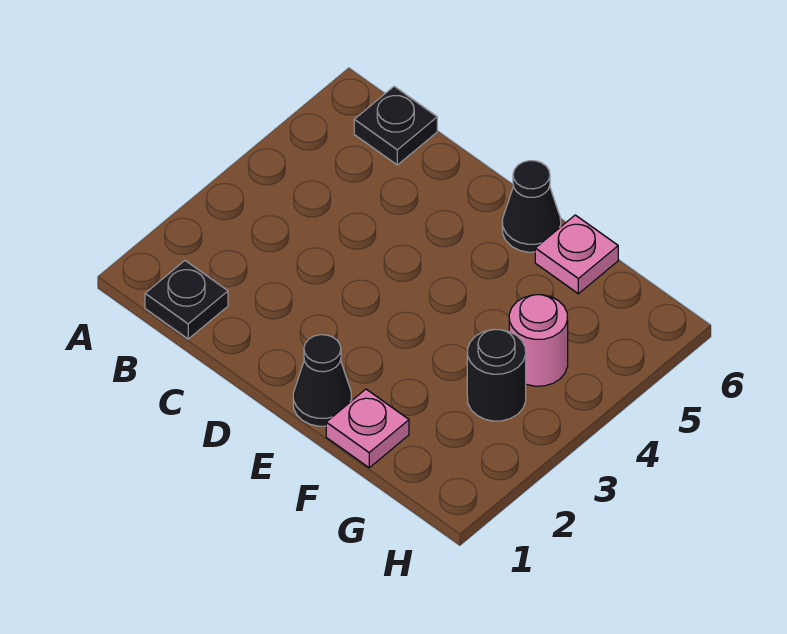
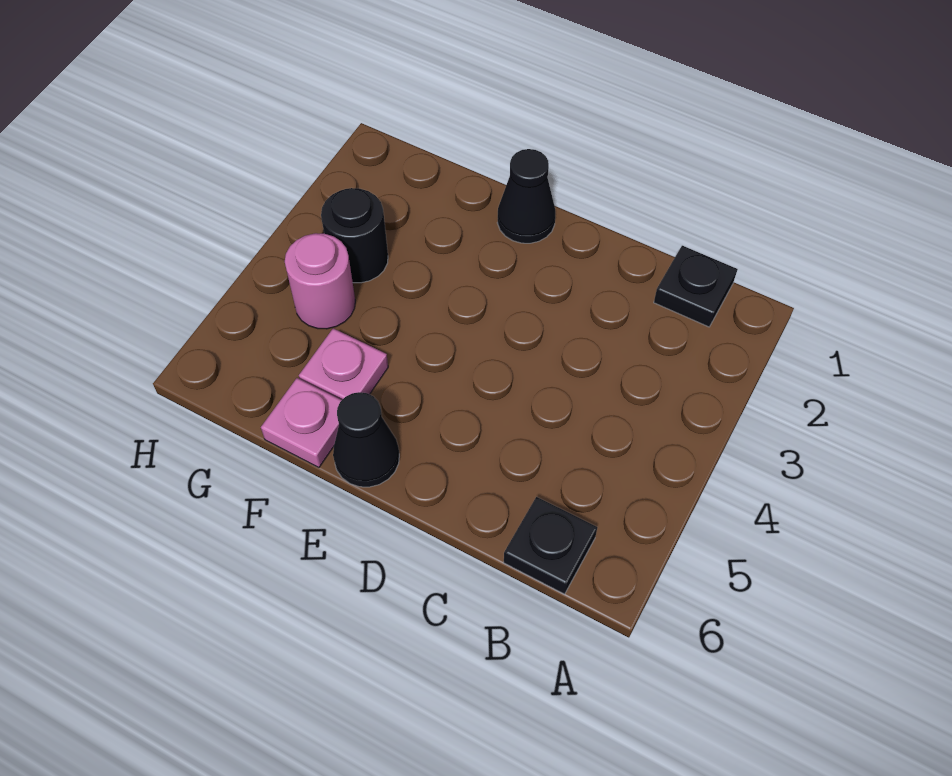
pink plate F1 level 1 -> pink plate F5 level 1

